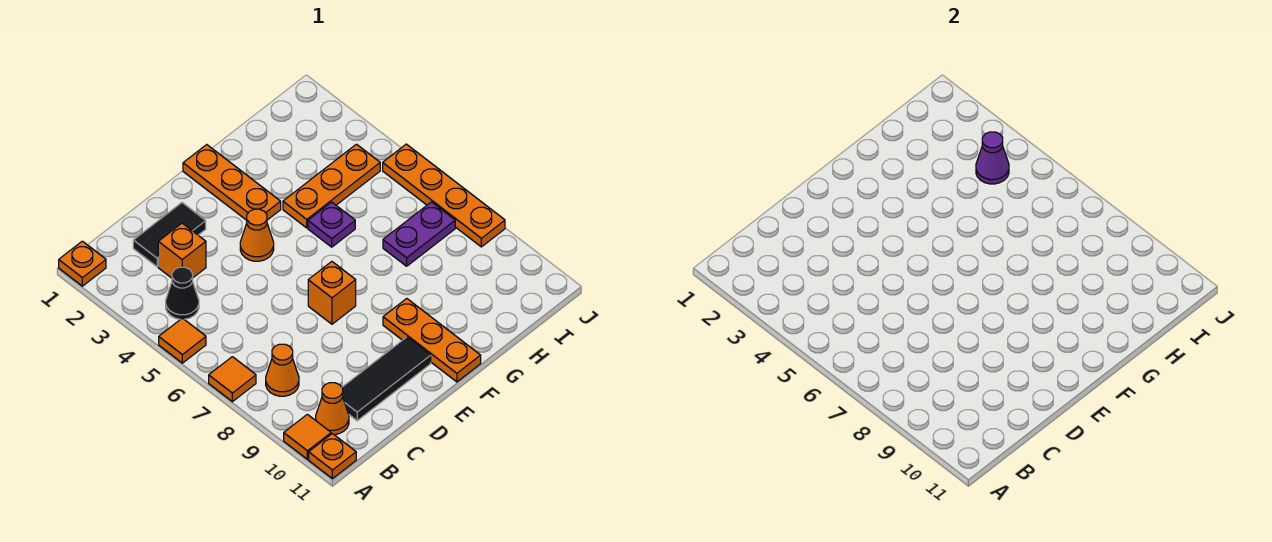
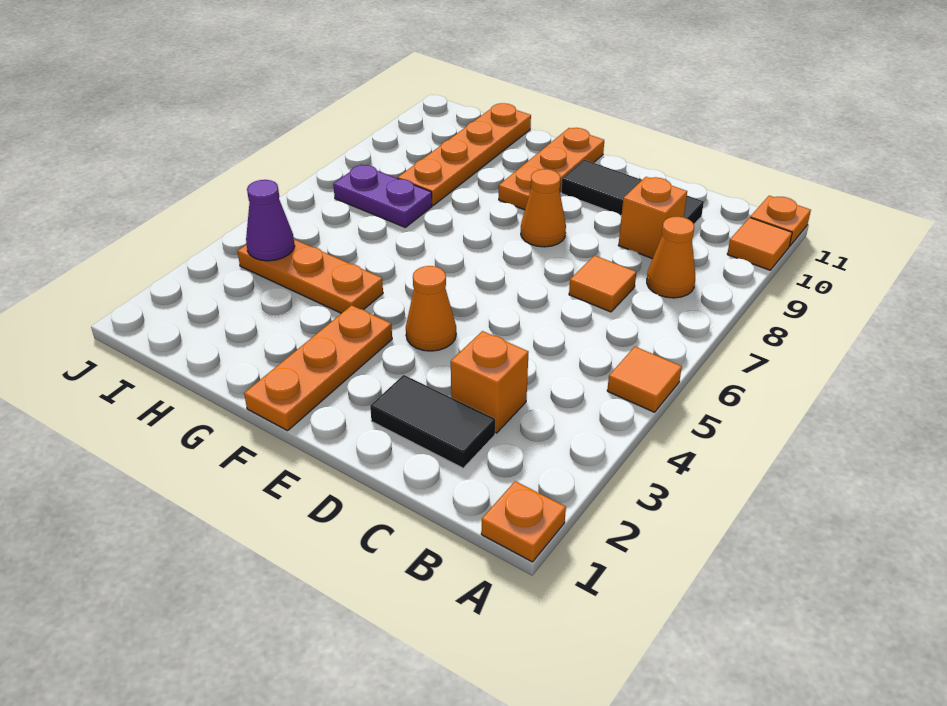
orange tile A7 level 1 -> orange tile C7 level 1
black cone B4 level 1 -> none
orange cone B10 level 1 -> orange cone E8 level 1
orange brick E7 level 1 -> orange brick C9 level 1
purple plate G5 level 1 -> none
orange plate J5:J8 level 1 -> orange plate H8:H11 level 1

